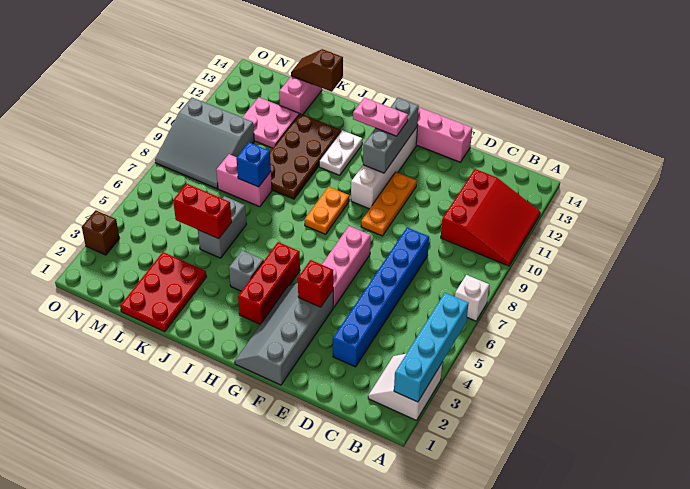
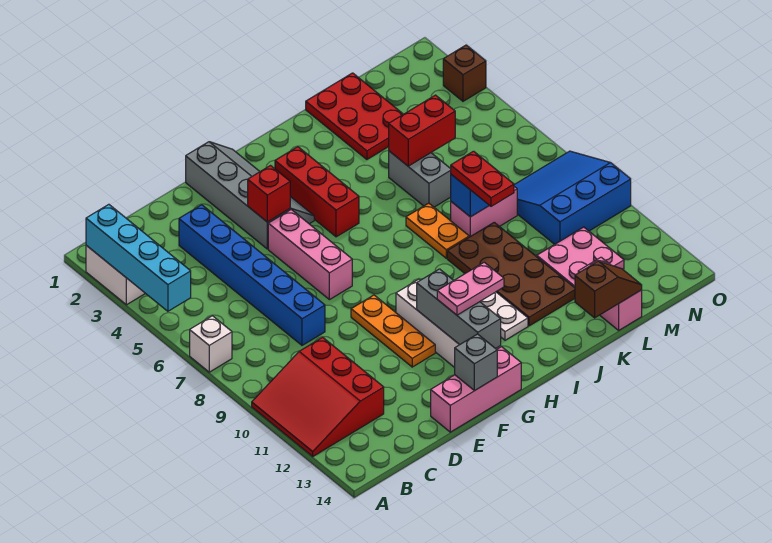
orange plate H8:H9 level 1 -> orange plate J7:J8 level 1
grey brick I4 level 1 -> grey brick F14 level 2
none -> red plate K8:K9 level 3
grey slope M8:O10 level 1 top 10 -> blue slope M8:O10 level 1 top 10

